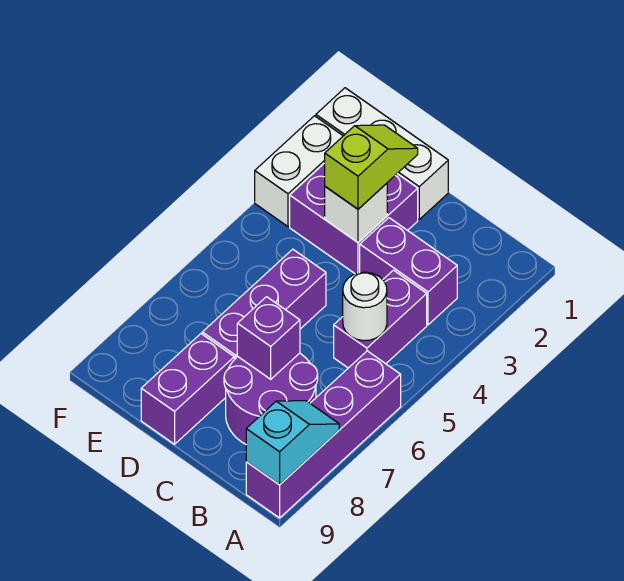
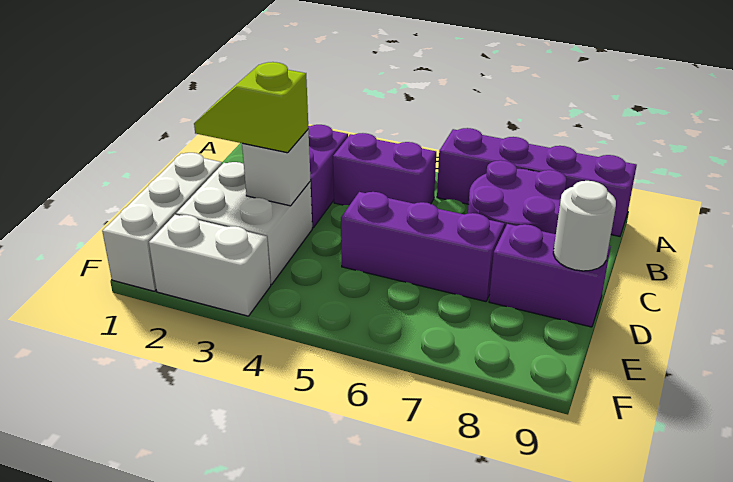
cyan slope A8:A9 level 2 top 9 -> none
white round brick B5 level 2 -> white round brick D9 level 2
purple brick C7 level 2 -> none
purple brick D2:E3 level 1 -> white brick D2:E3 level 1

